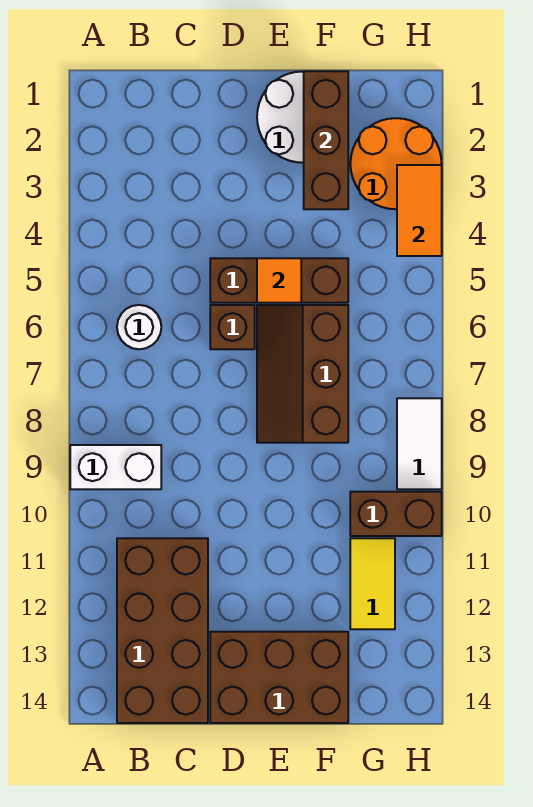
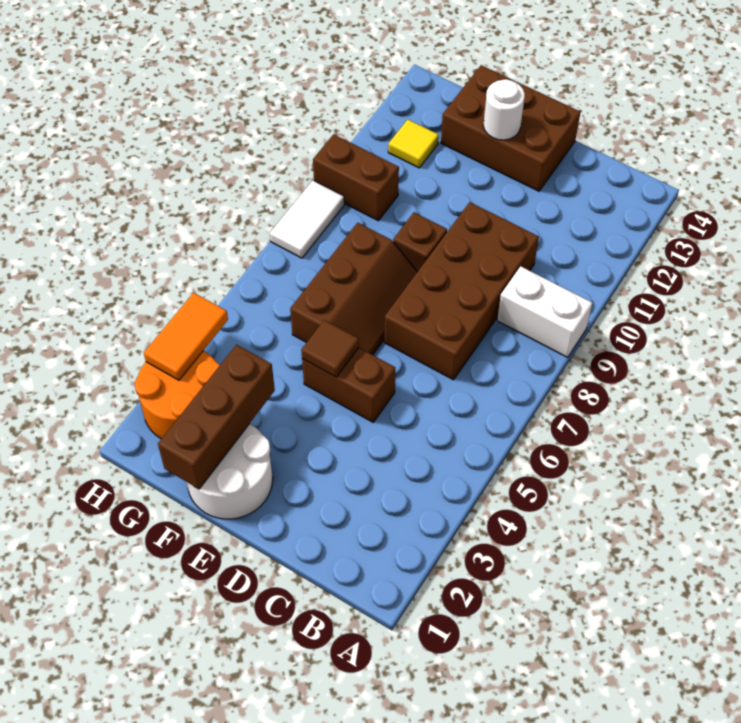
white round brick B6 level 1 -> white round brick E13 level 2
brown brick B11:C14 level 1 -> brown brick C7:D10 level 1
brown brick D5:F5 level 1 -> brown brick D5:E5 level 1
brown brick D6 level 1 -> brown brick E9 level 1
orange tile E5 level 2 -> brown tile E5 level 2
yellow tile G11:G12 level 1 -> yellow tile G12 level 1

